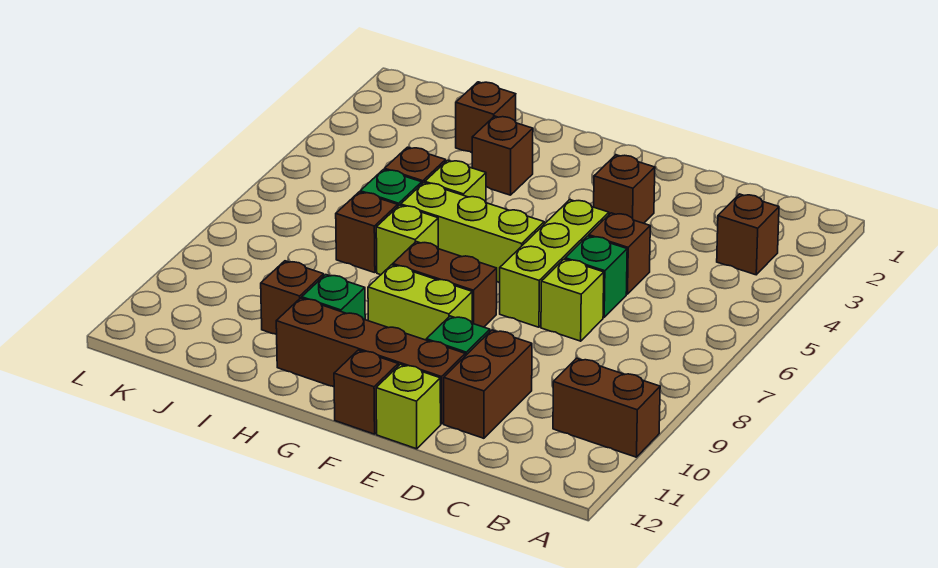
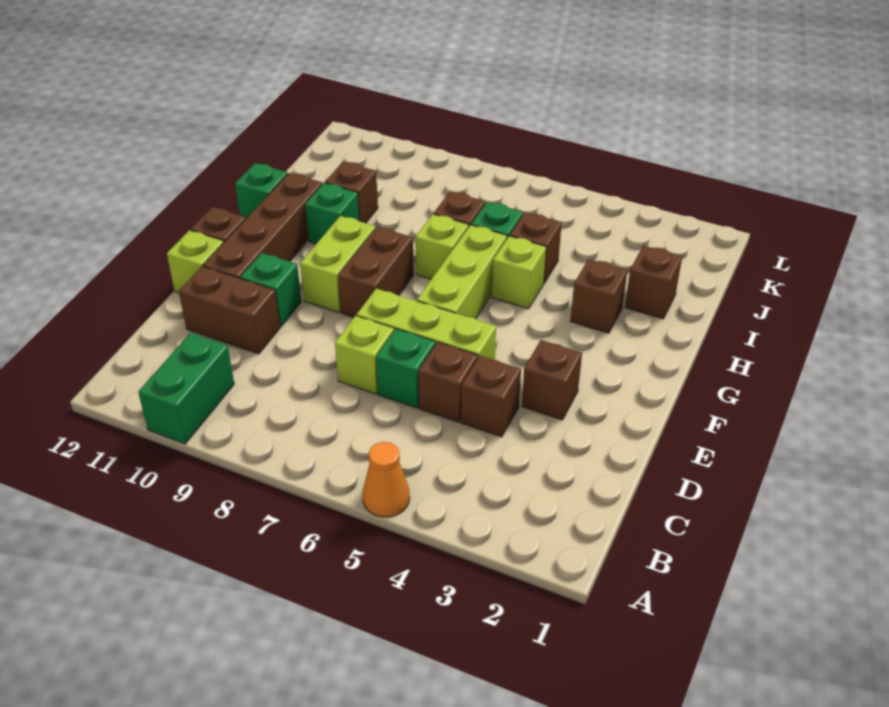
none -> orange cone A5 level 1
brown brick A10:B10 level 1 -> green brick A10:B10 level 1
brown brick B3 level 1 -> brown brick D4 level 1
none -> green brick H12 level 1

